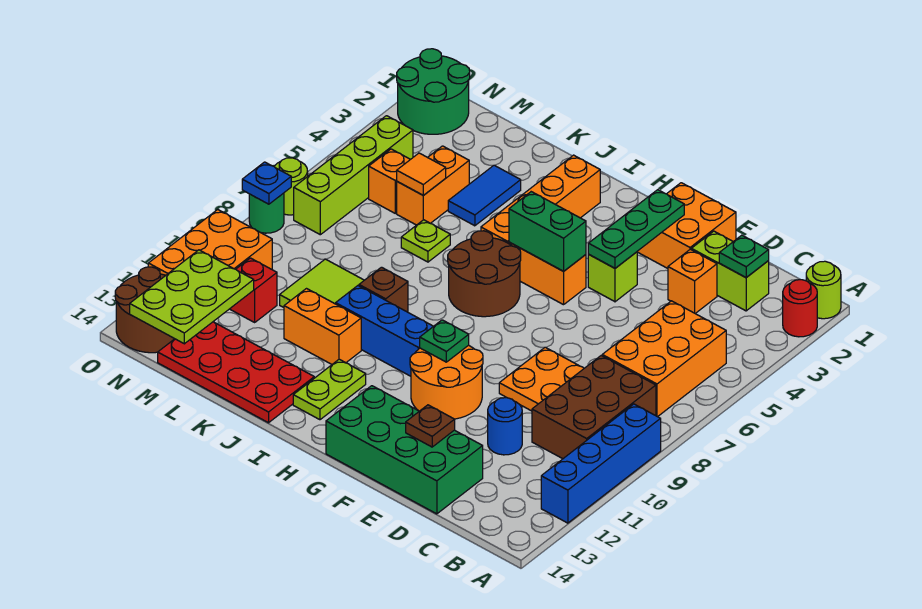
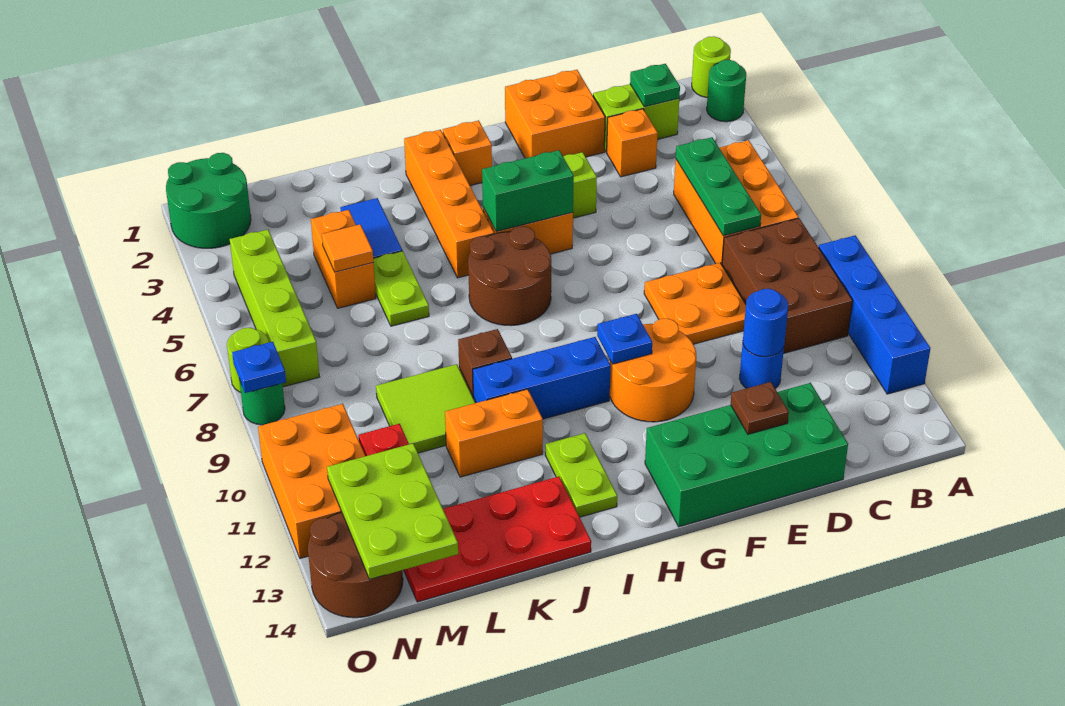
red round brick A2 level 1 -> green round brick A2 level 1
none -> blue round brick D11 level 2
green plate F2:F4 level 2 -> green plate C5:C7 level 2
green plate G10 level 2 -> blue plate G10 level 2
lime plate K6 level 1 -> lime plate K5:K6 level 1
orange brick M5 level 1 -> orange brick H2 level 1

